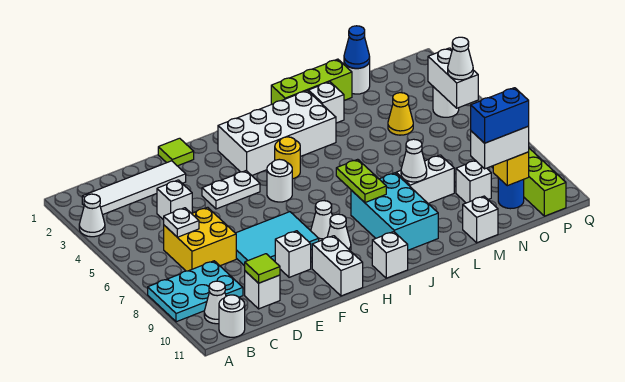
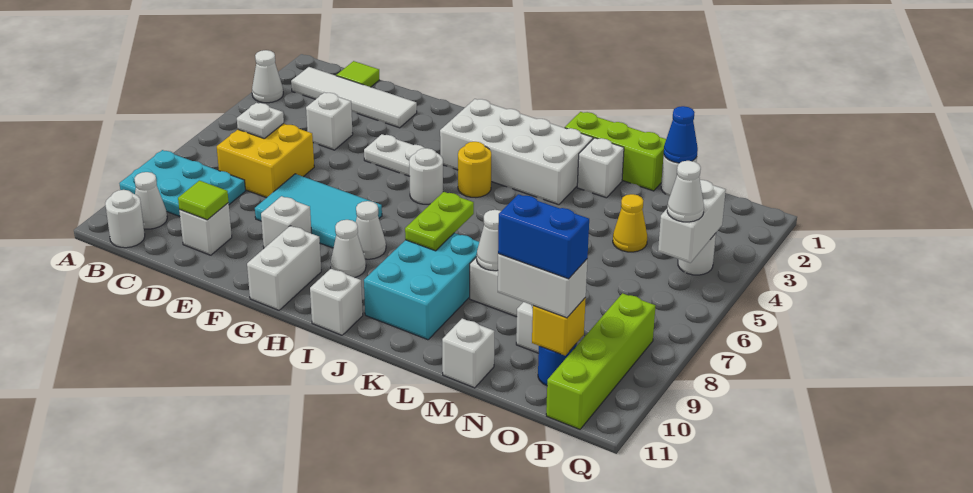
lime tile F1 level 1 -> lime tile C1 level 1

